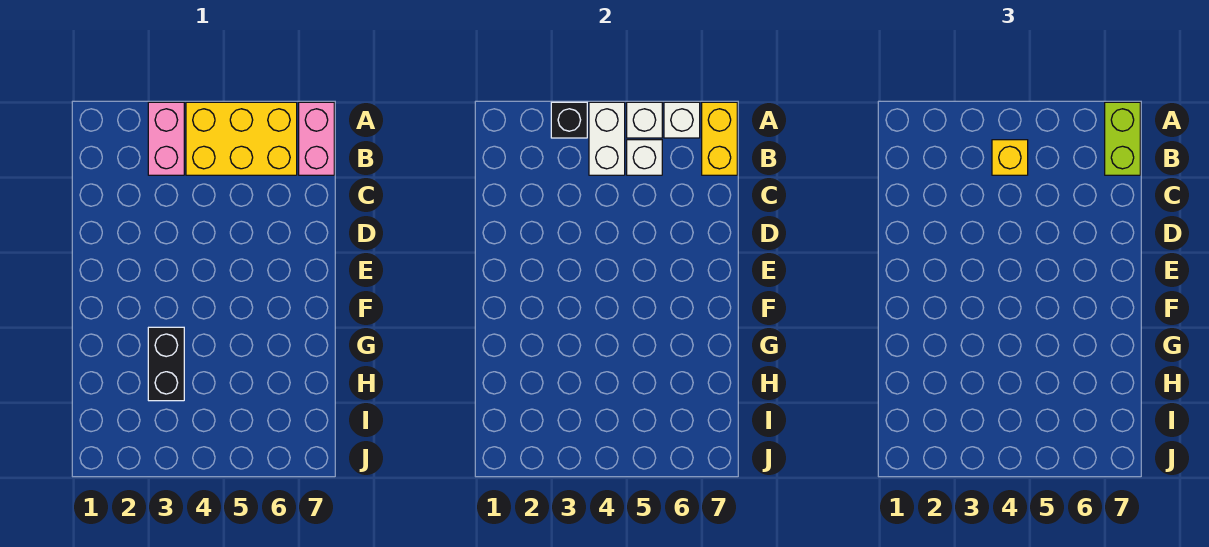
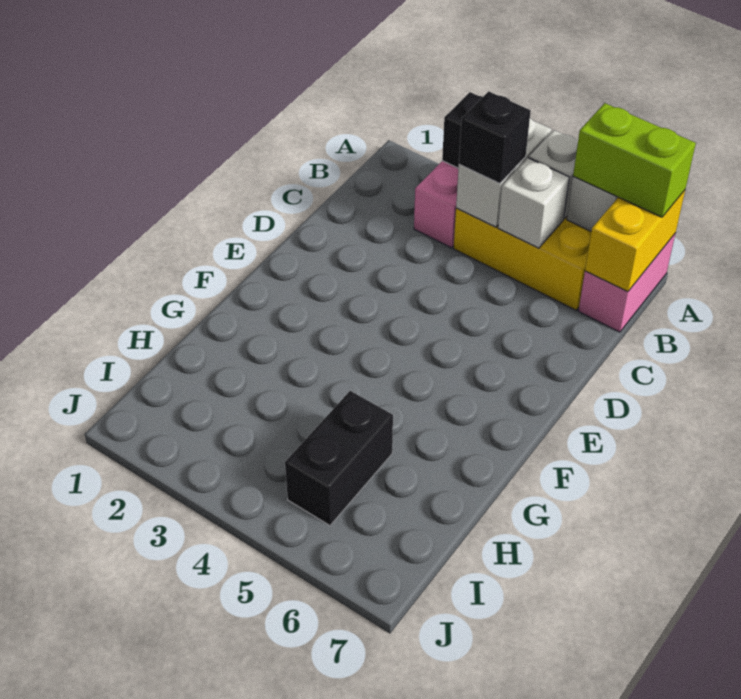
lime brick A7:B7 level 3 -> lime brick A6:A7 level 3
yellow brick B4 level 3 -> black brick B4 level 3
black brick G3:H3 level 1 -> black brick H5:I5 level 1

